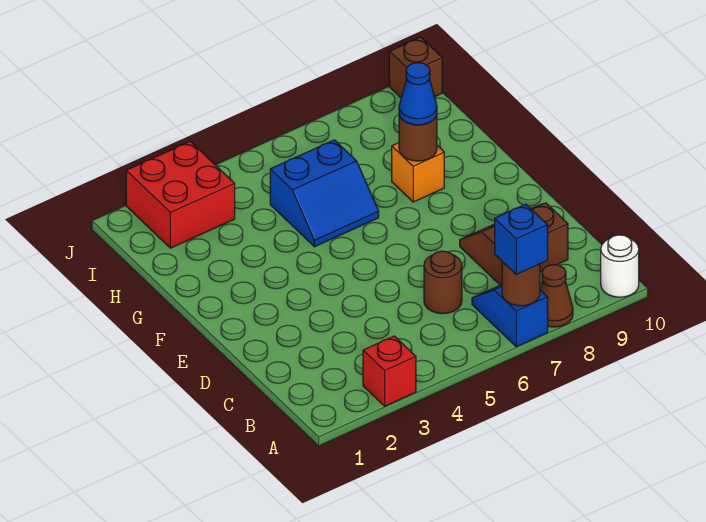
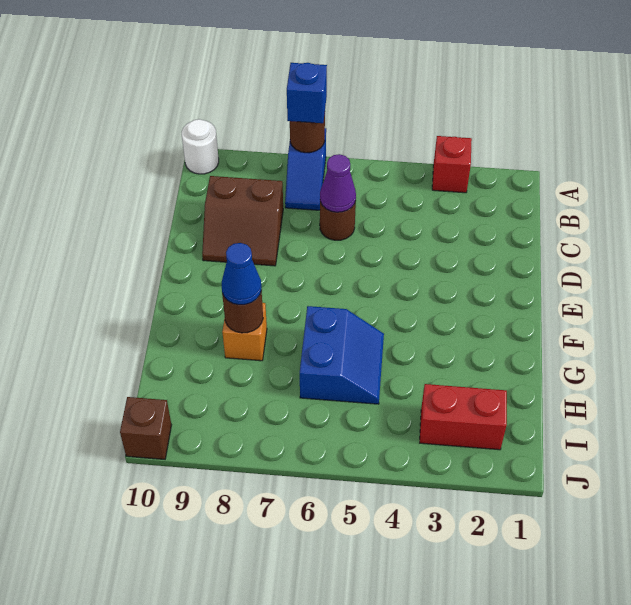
brown cone A8 level 1 -> none
none -> purple cone C6 level 2
blue slope G5:H6 level 1 top H -> blue slope G5:H6 level 1 top 6
red brick I2:J3 level 1 -> red brick I2:I3 level 1

